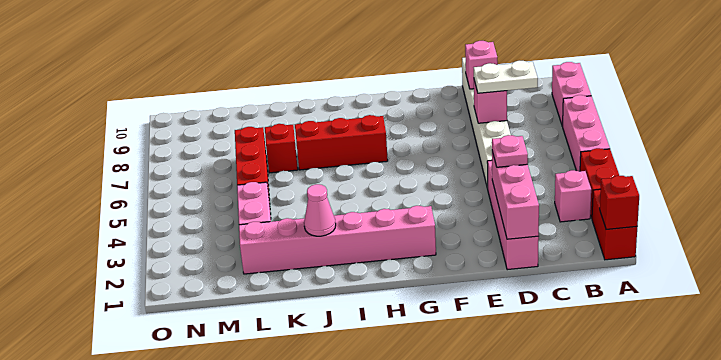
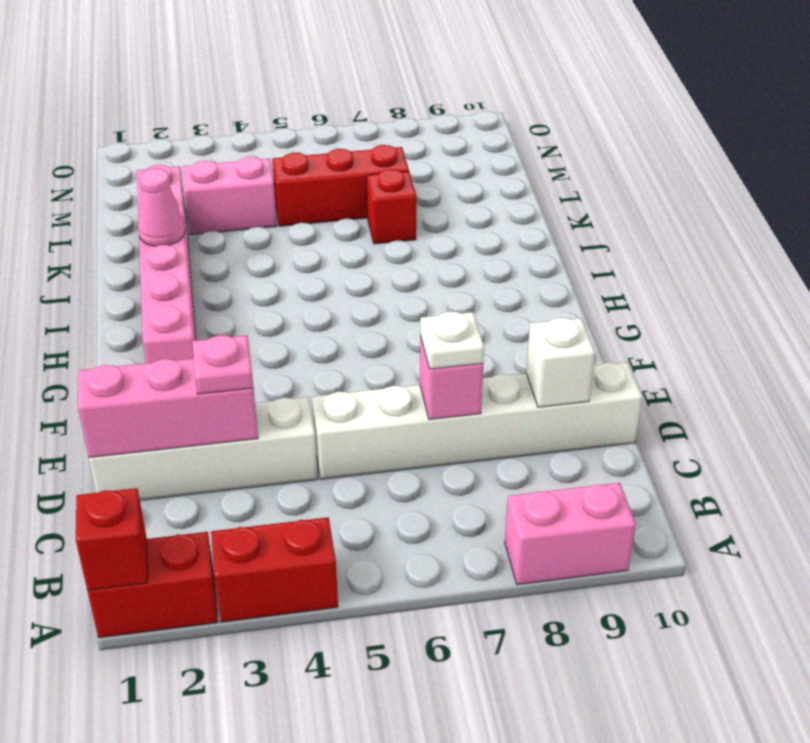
pink brick A5:A7 level 1 -> none
pink brick B3 level 1 -> none
white plate C7:D7 level 3 -> white plate D7 level 3
pink brick D1:D4 level 1 -> white brick D1:D4 level 1
pink brick D9 level 2 -> white brick D9 level 2
red brick H7:J7 level 1 -> none

